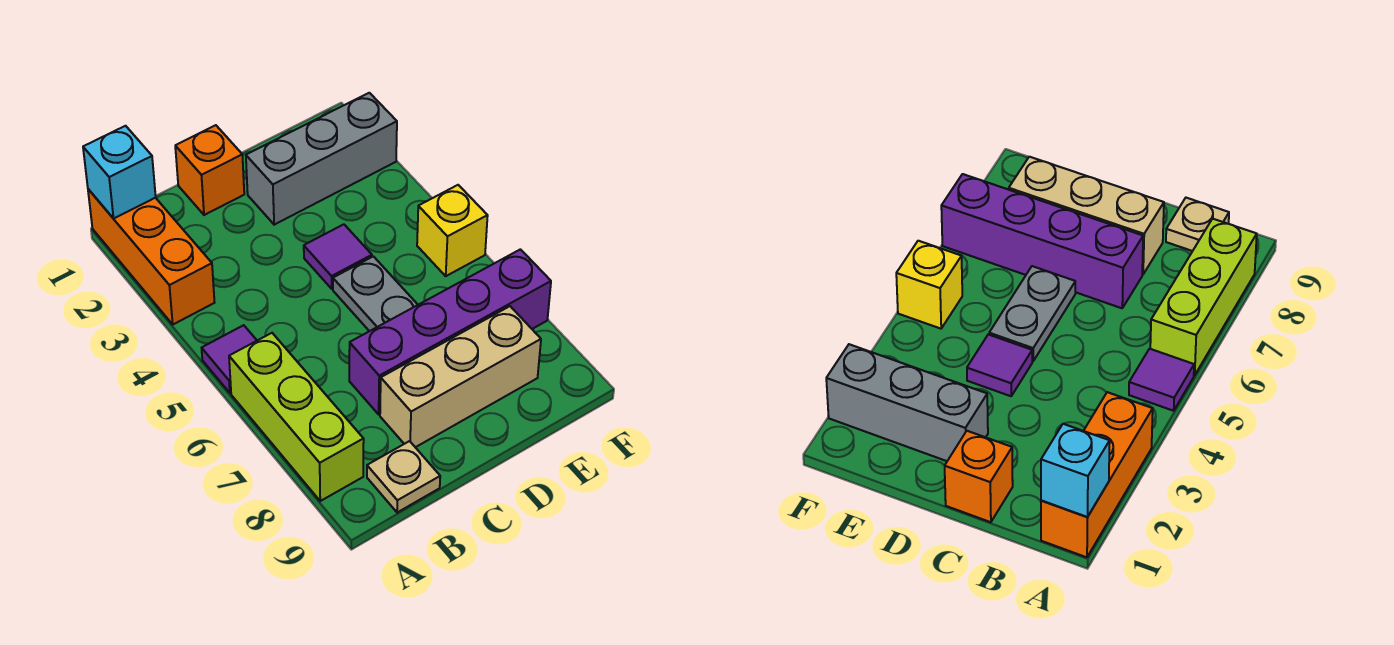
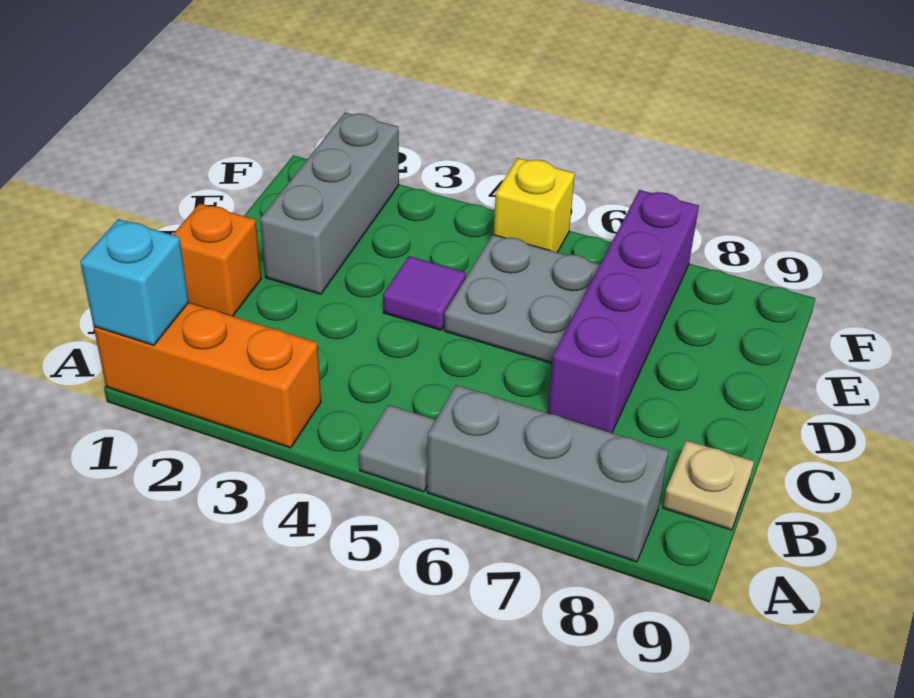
purple tile A5 level 1 -> grey tile A5 level 1
lime brick A6:A8 level 1 -> grey brick A6:A8 level 1
tan brick C8:E8 level 1 -> none
grey plate D5:D6 level 1 -> grey plate D5:E6 level 1

